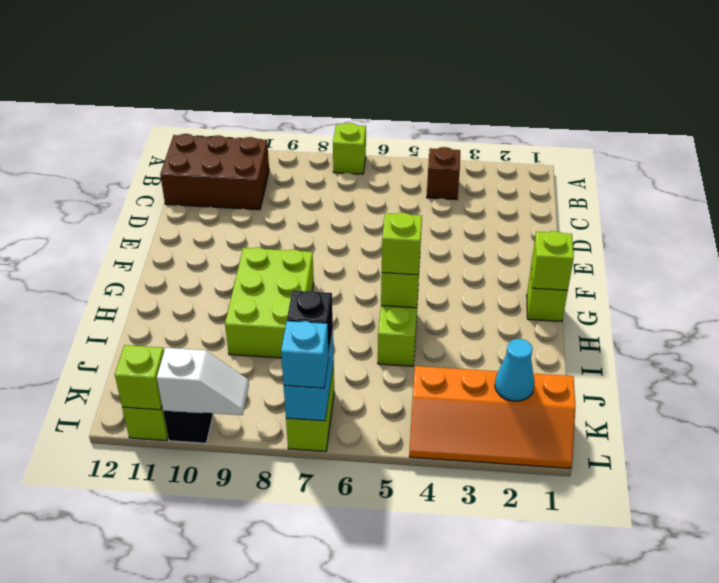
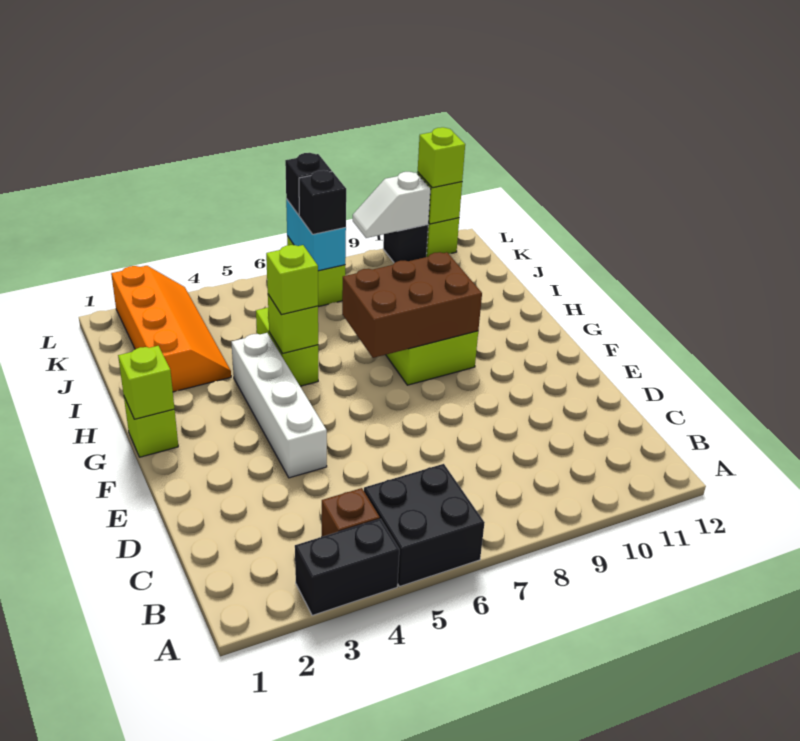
none -> black brick A3:A4 level 1
none -> black brick A5:B6 level 1
lime brick A7 level 1 -> lime brick L11 level 3
brown brick B10:C12 level 1 -> brown brick G7:H9 level 2
none -> white brick E4:H4 level 1
orange slope K1:L4 level 1 top K -> orange slope I2:L3 level 1 top 2
cyan cone K2 level 2 -> none
cyan brick L7 level 3 -> black brick L7 level 3

